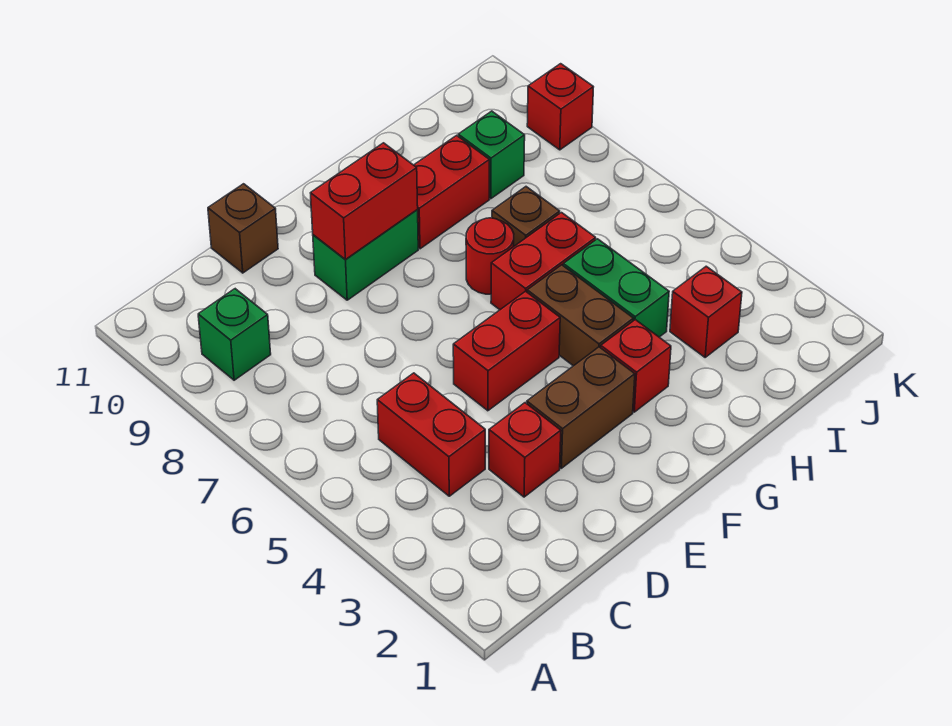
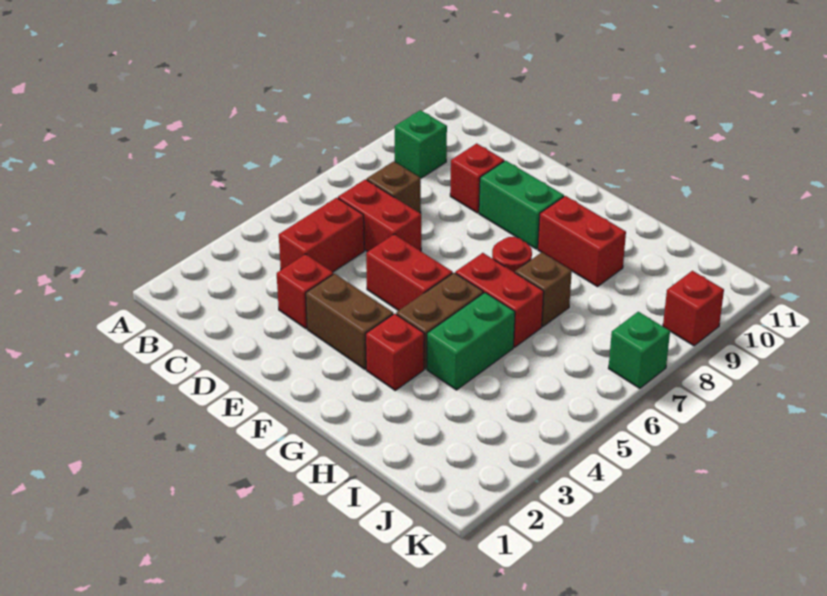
brown brick D11 level 1 -> brown brick C7 level 1
red brick E9:F9 level 2 -> red brick C6:D6 level 1
red brick I3 level 1 -> red brick D9 level 1
green brick I9 level 1 -> green brick K7 level 1

